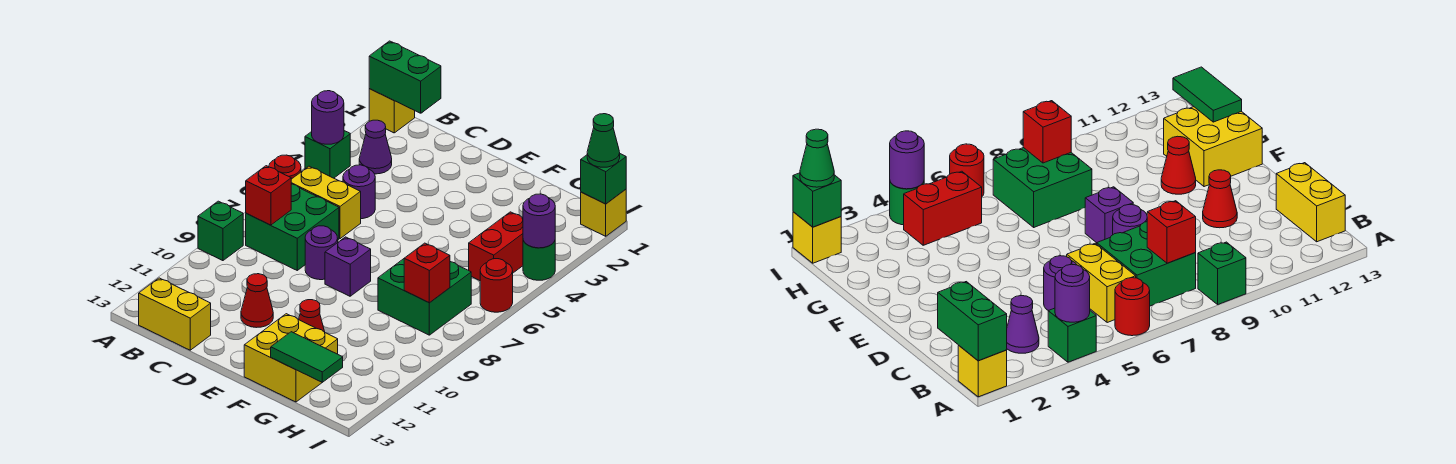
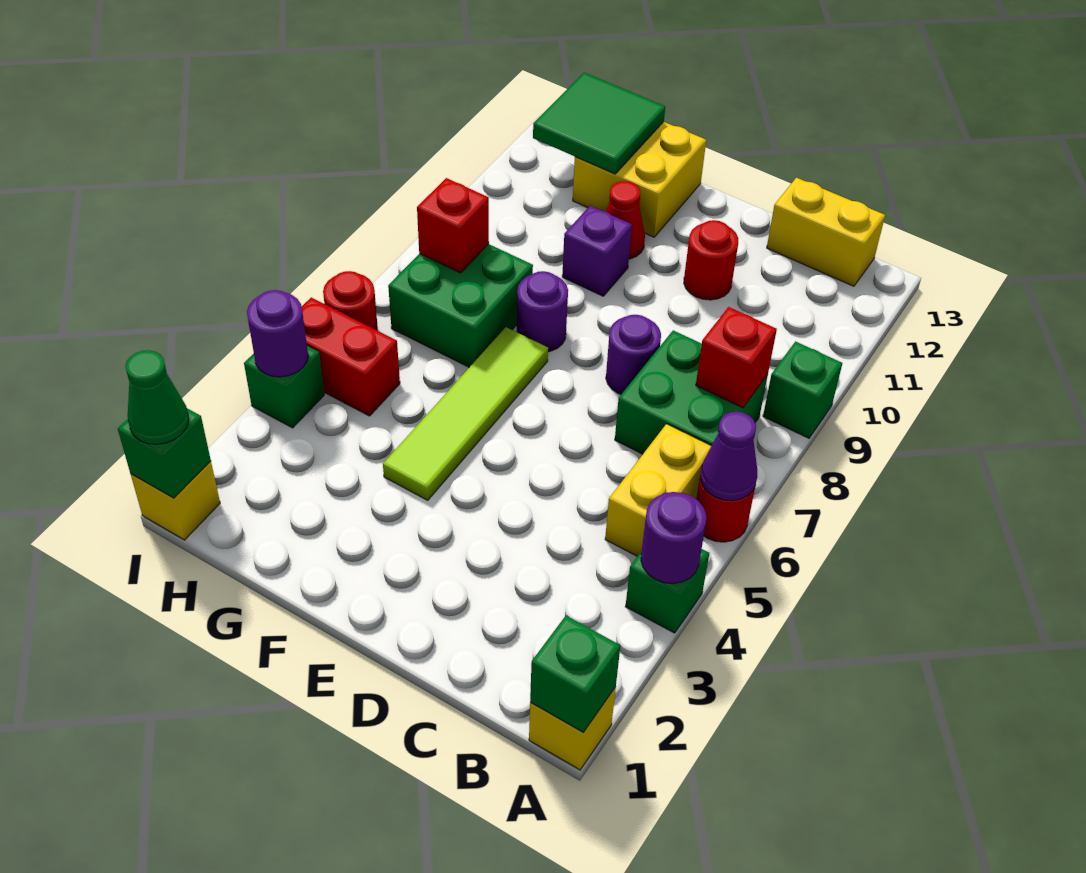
green brick A1:B1 level 2 -> green brick A1 level 2
purple cone B3 level 1 -> purple cone A6 level 2
yellow brick B6:C6 level 1 -> yellow brick B5:B6 level 1
purple round brick C5 level 1 -> purple round brick F8 level 1
red cone D11 level 1 -> red round brick D11 level 1
purple brick E8 level 1 -> purple brick F10 level 1
none -> lime tile F4:F7 level 1
green tile G13:H13 level 2 -> green tile G12:H13 level 2
red brick H4:H5 level 1 -> red brick H5:I5 level 1
green round brick I4 level 1 -> green brick I4 level 1

